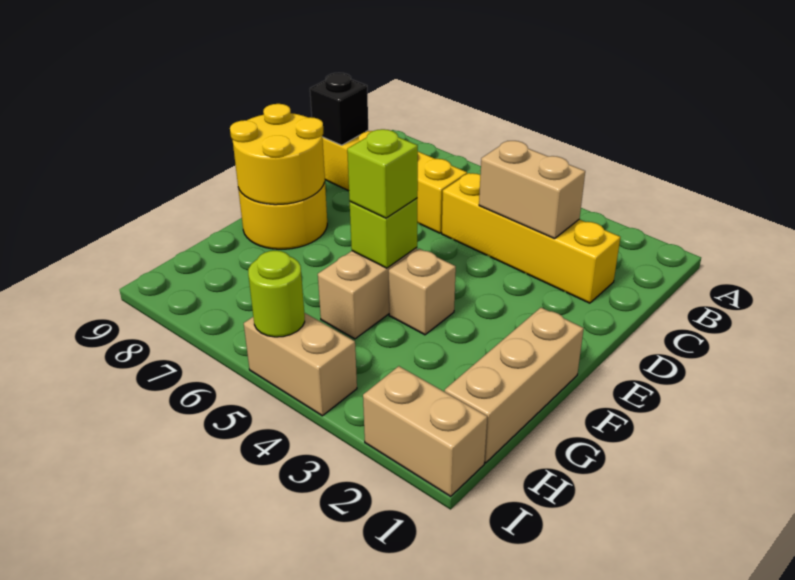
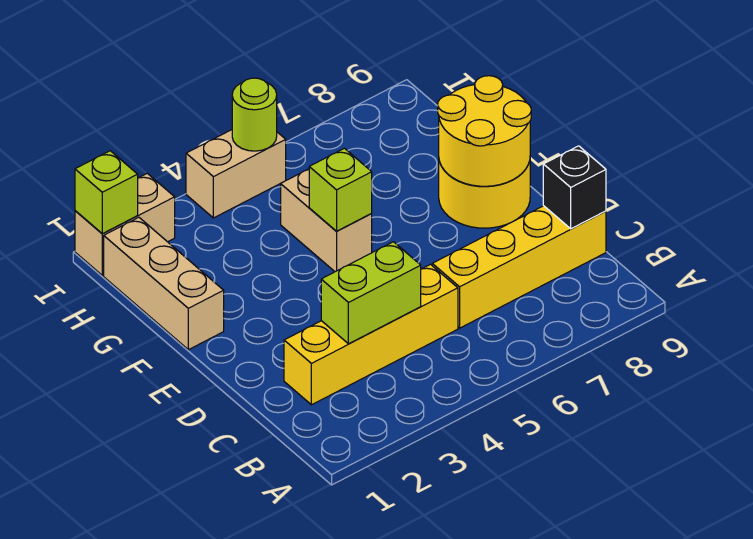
tan brick C3:C4 level 2 -> lime brick C3:C4 level 2
tan brick F4 level 1 -> none
lime brick F5 level 3 -> lime brick I1 level 2

